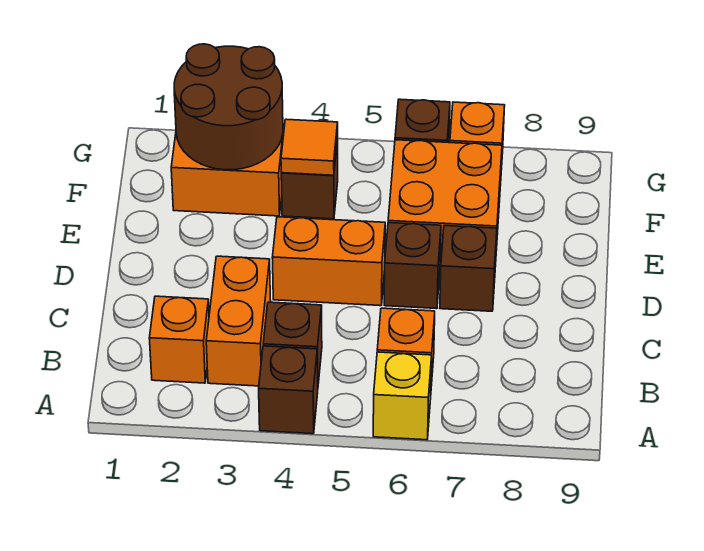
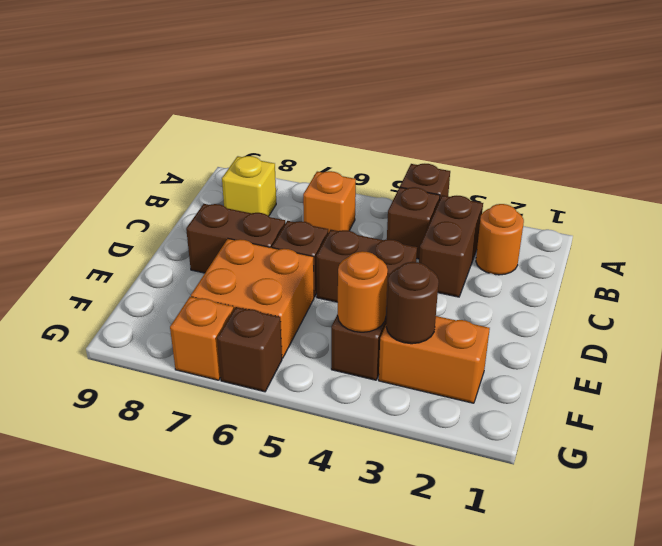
yellow brick A6 level 1 -> yellow brick B8 level 1
orange brick B2 level 1 -> orange round brick B2 level 1
orange brick B3:C3 level 1 -> brown brick B3:C3 level 1
orange brick D4:D5 level 1 -> brown brick D4:D5 level 1
brown brick D7 level 1 -> brown brick D7:D8 level 1
brown round brick F2:G3 level 2 -> brown round brick F3 level 2
orange tile F4 level 2 -> orange round brick F4 level 2

